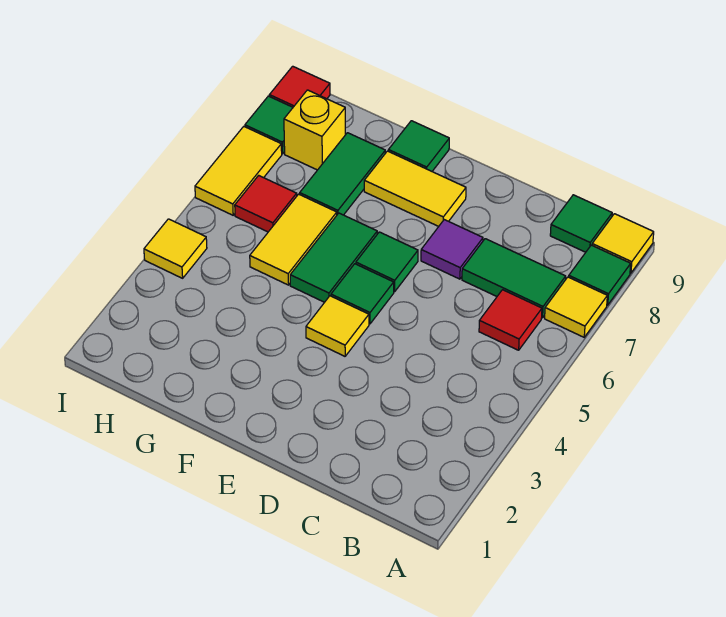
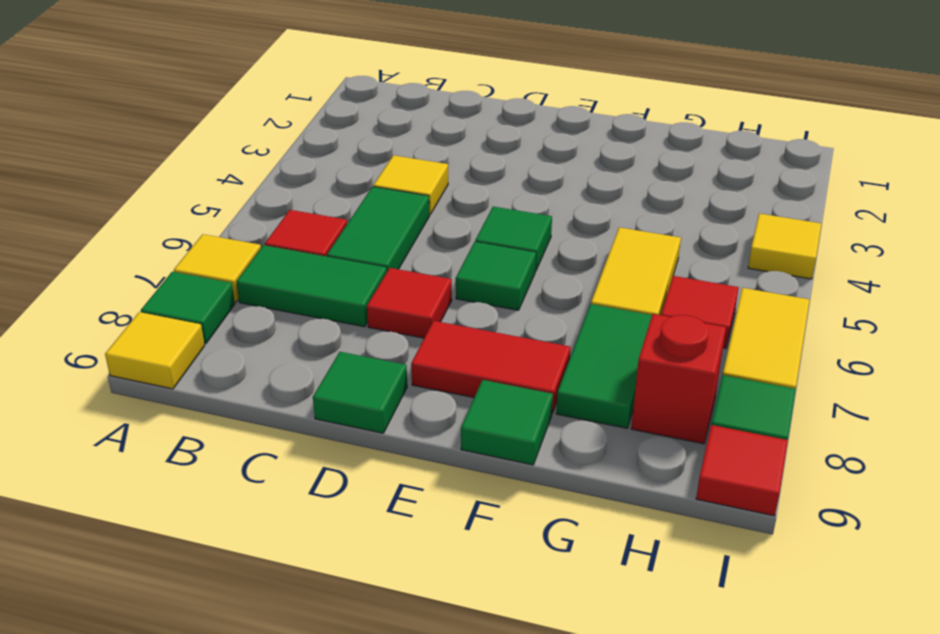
green tile B9 level 1 -> green tile D9 level 1
purple tile D7 level 1 -> red tile D7 level 1
yellow tile E4 level 1 -> yellow tile C4 level 1
yellow tile E8:F8 level 1 -> red tile E8:F8 level 1
green tile F5:F6 level 1 -> green tile C5:C6 level 1
yellow brick H8 level 1 -> red brick H8 level 1

